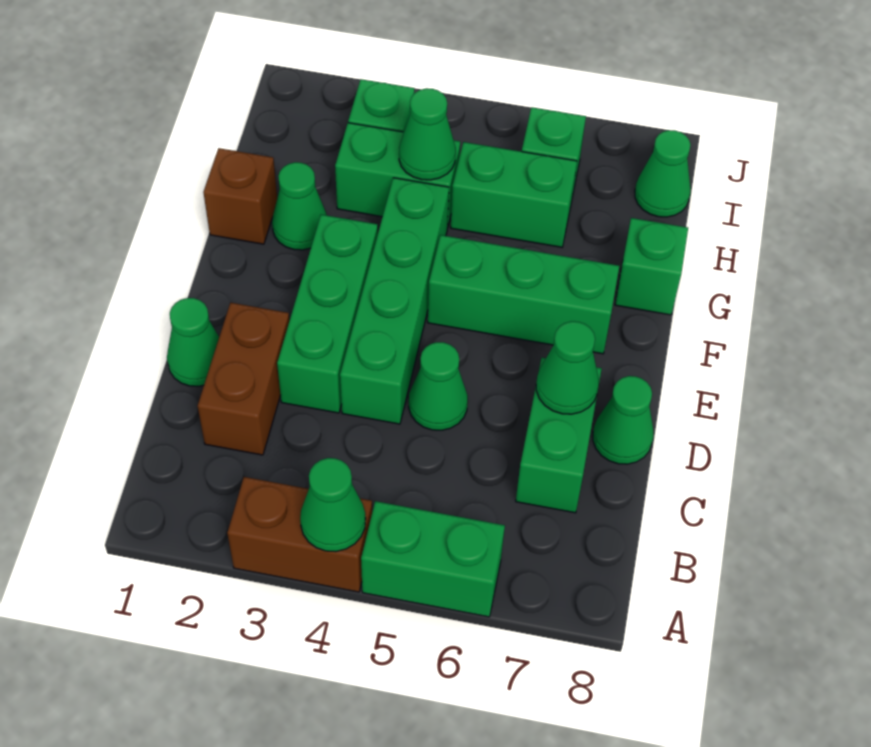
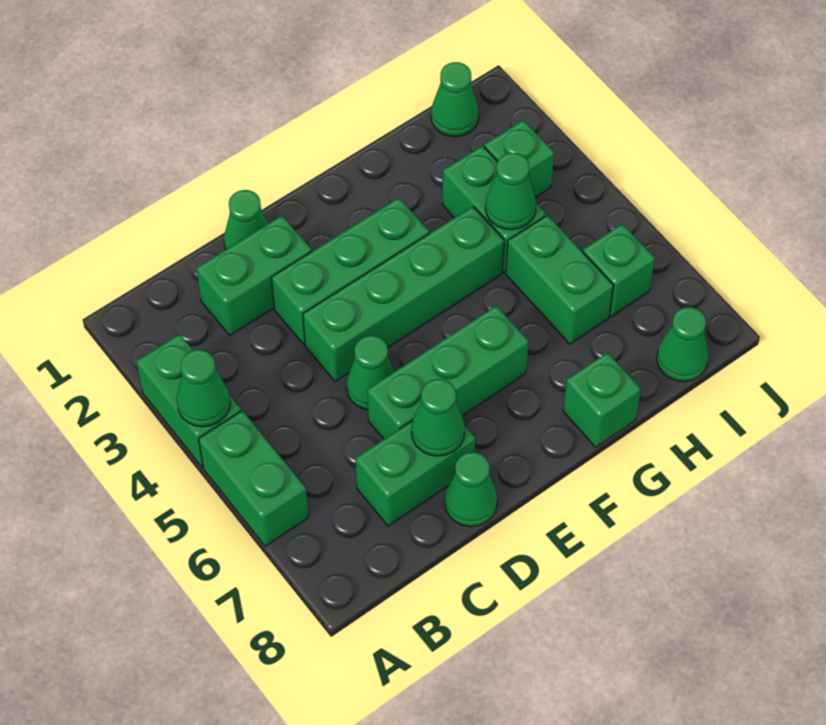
brown brick A3:A4 level 1 -> green brick A3:A4 level 1
brown brick C2:D2 level 1 -> green brick C2:D2 level 1
green brick F5:F7 level 1 -> green brick D6:F6 level 1
brown brick G1 level 1 -> none
green cone G2 level 1 -> green cone I1 level 1

